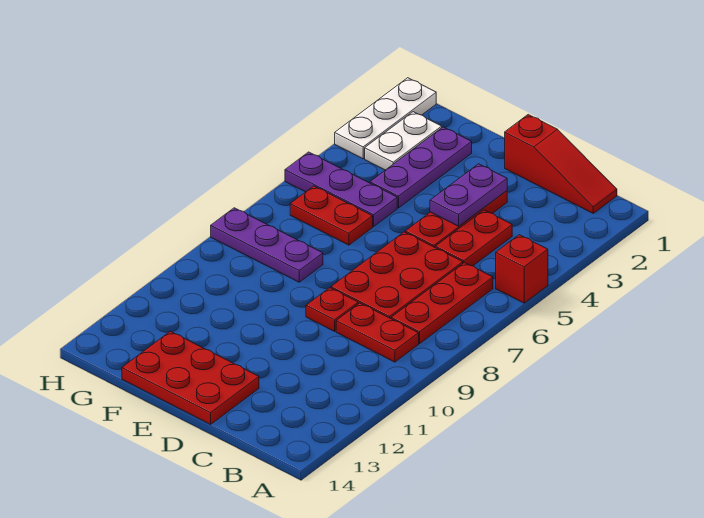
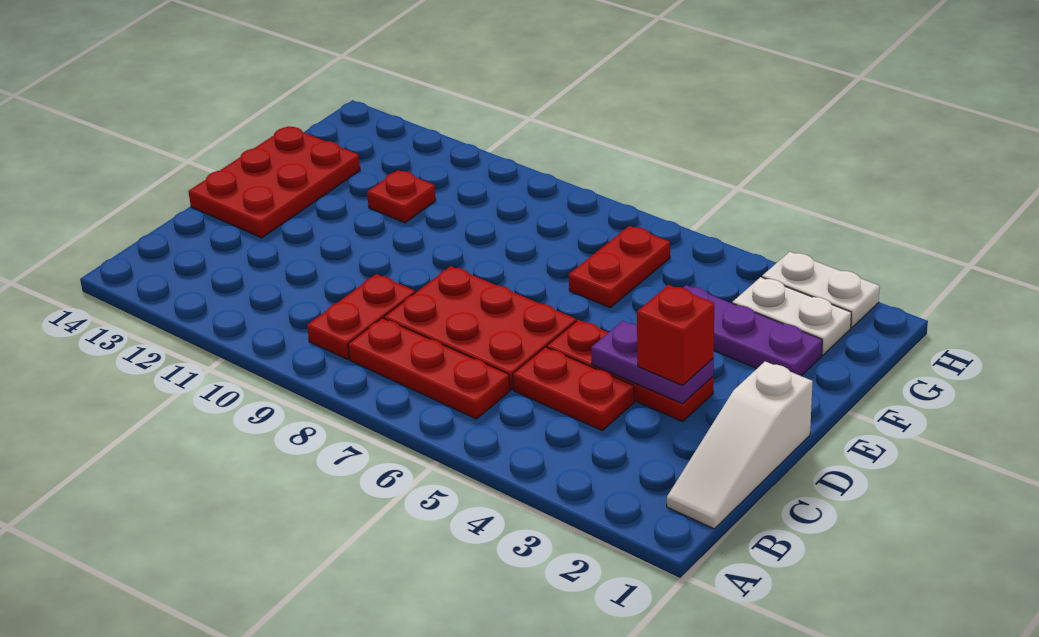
red brick A5 level 1 -> red brick D3 level 3
red slope B1:D1 level 1 top D -> white slope B1:D1 level 1 top D
red plate D9 level 1 -> red plate F11 level 1
purple plate F5:H5 level 1 -> none
purple plate F8:H8 level 1 -> none
white plate H1:H3 level 1 -> white plate H2:H3 level 1

